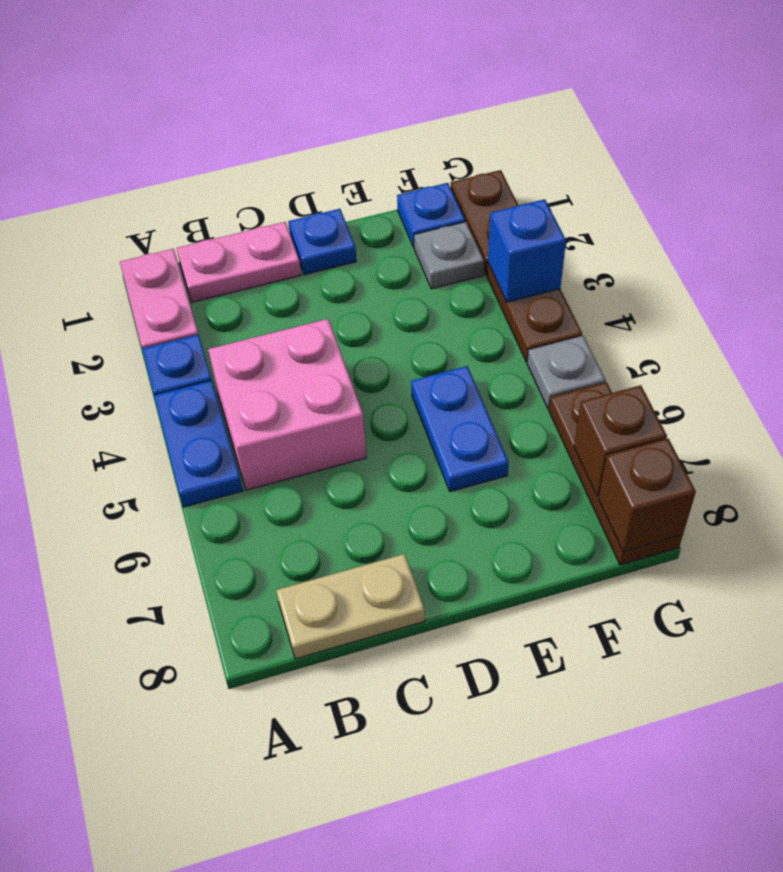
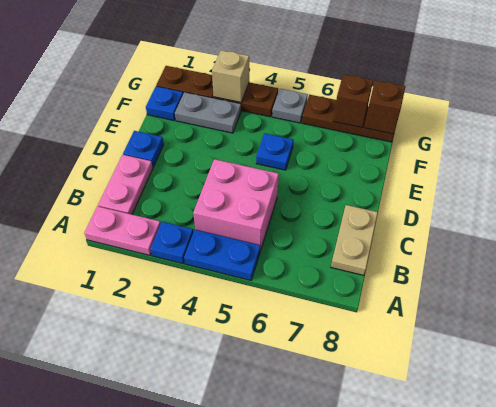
blue plate E5:E6 level 1 -> blue plate E5 level 1
grey plate F2 level 1 -> grey plate F2:F3 level 1
blue brick G3 level 2 -> tan brick G3 level 2

